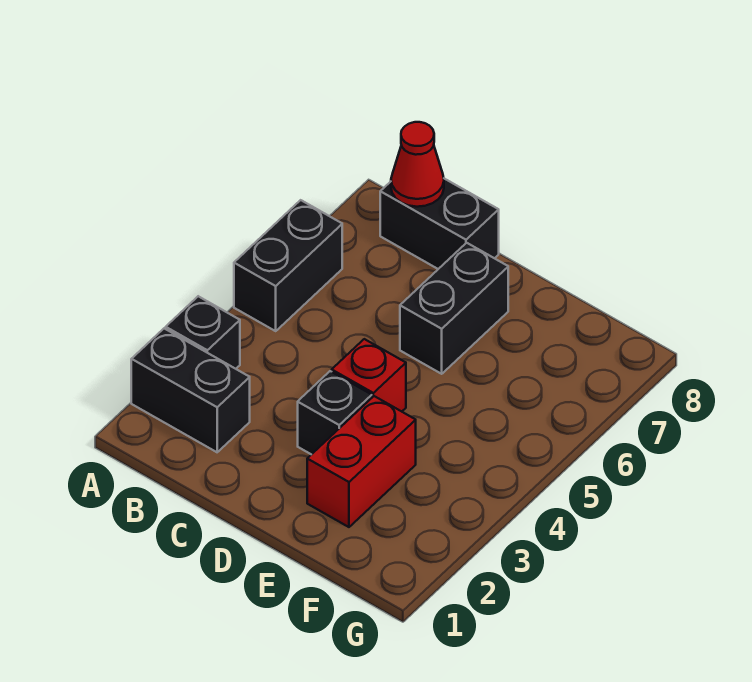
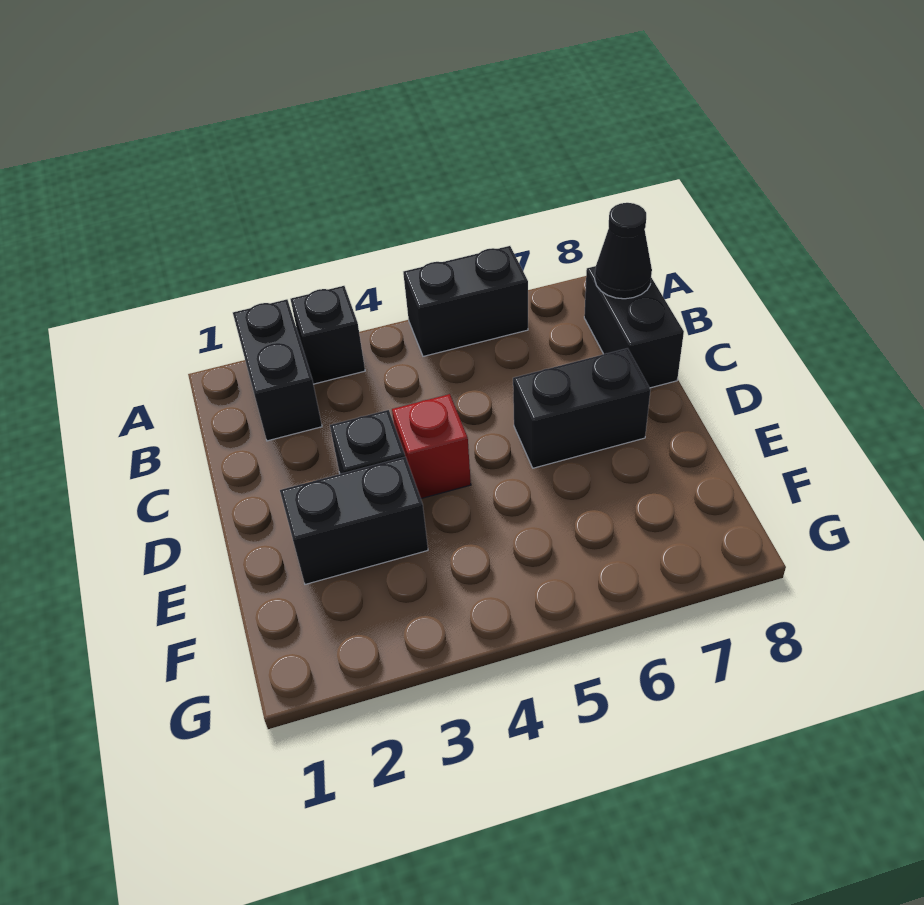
red cone B8 level 2 -> black cone B8 level 2
red brick E2:E3 level 1 -> black brick E2:E3 level 1

